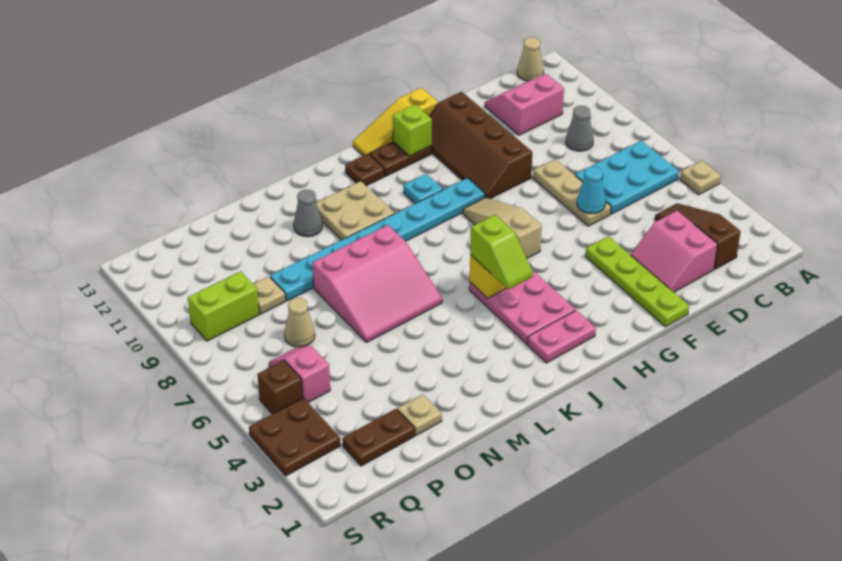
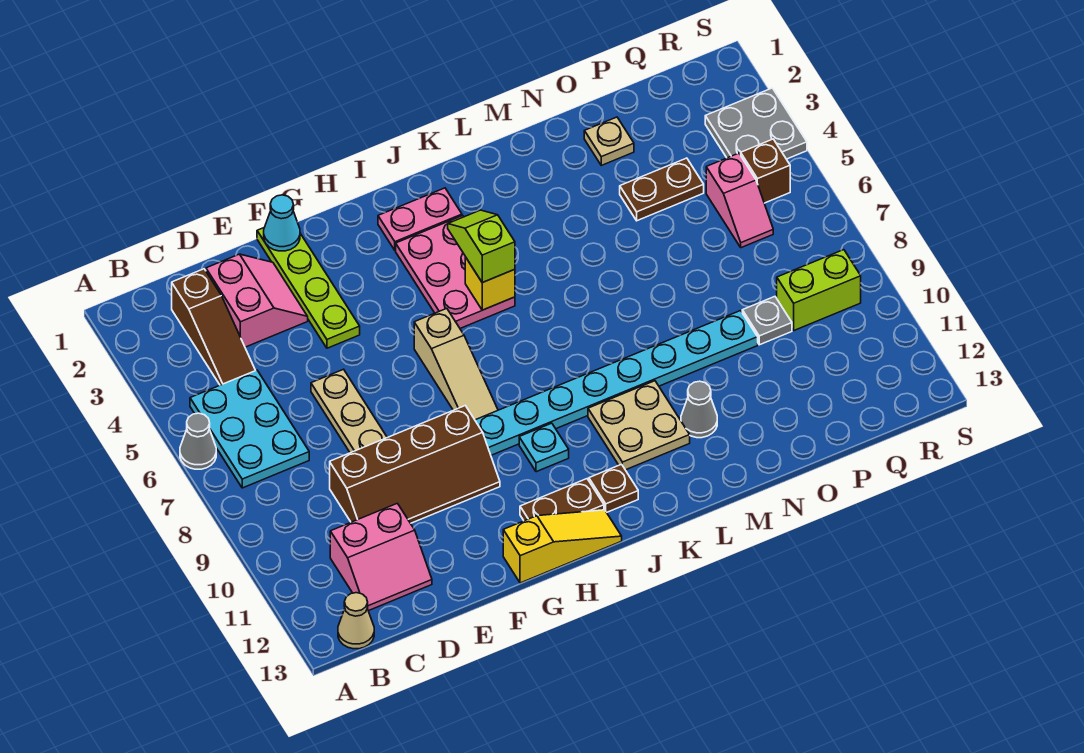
tan plate A5 level 1 -> none
cyan plate B6:D7 level 1 -> cyan plate B5:C7 level 1
grey cone C9 level 1 -> grey cone A6 level 1
cyan cone E6 level 2 -> cyan cone F1 level 2
brown slope F9:G12 level 1 top F -> brown slope D9:G10 level 1 top 9
lime brick H12 level 2 -> none
pink slope L6:N8 level 1 top 8 -> none
brown plate P2:Q2 level 1 -> brown plate O4:P4 level 1
tan cone P7 level 1 -> none
tan plate P9 level 1 -> grey plate P9 level 1
brown plate R3:S4 level 1 -> grey plate R3:S4 level 1

